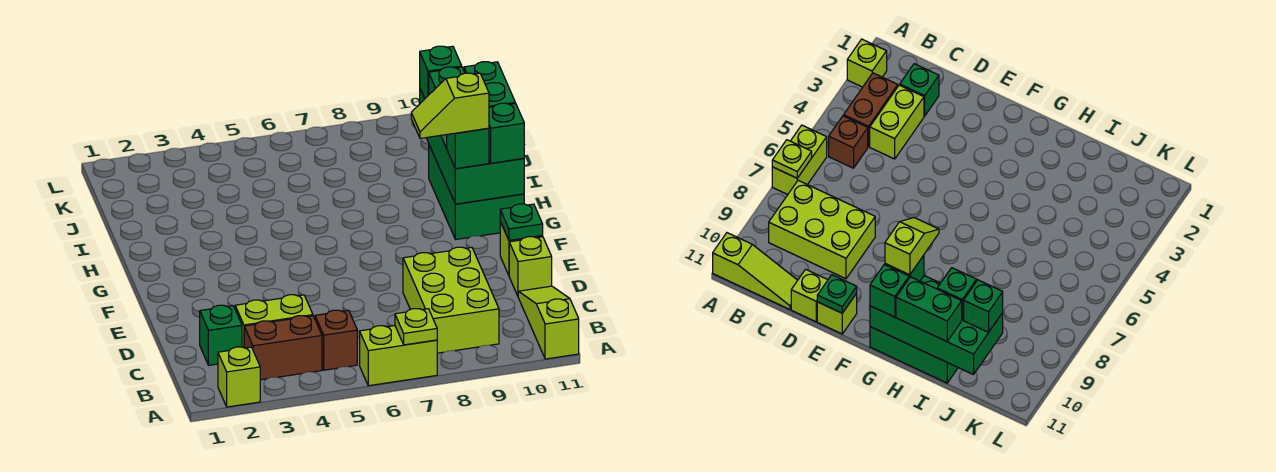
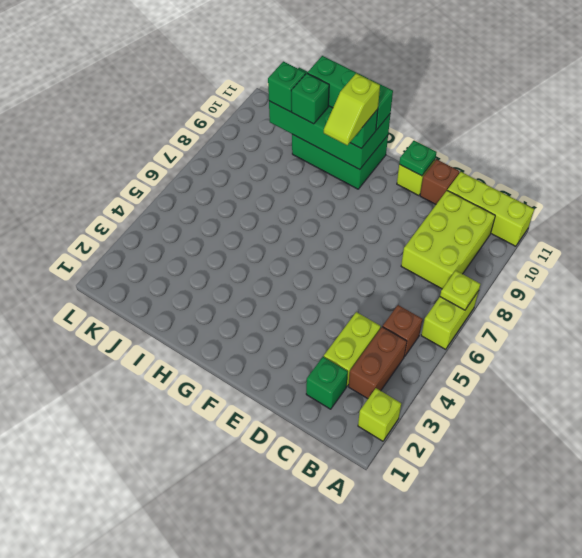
lime slope A11:C11 level 1 top A -> lime brick A11:C11 level 1
lime brick B8:D9 level 1 -> lime brick B8:C10 level 1
lime brick D11 level 1 -> brown brick D11 level 1

